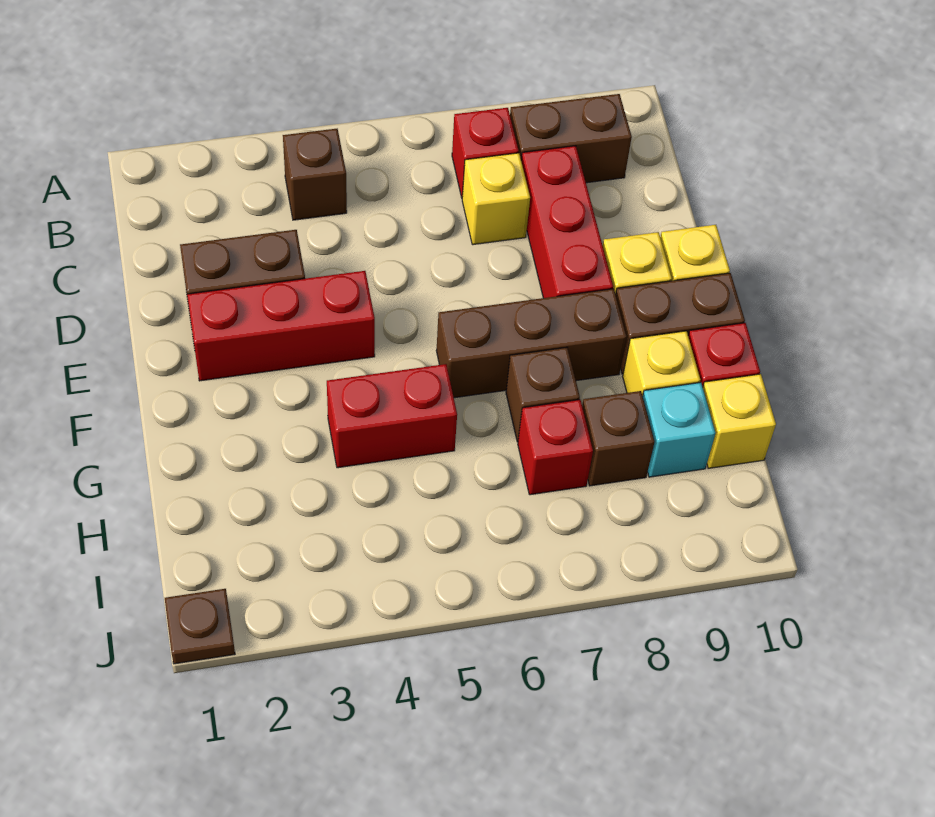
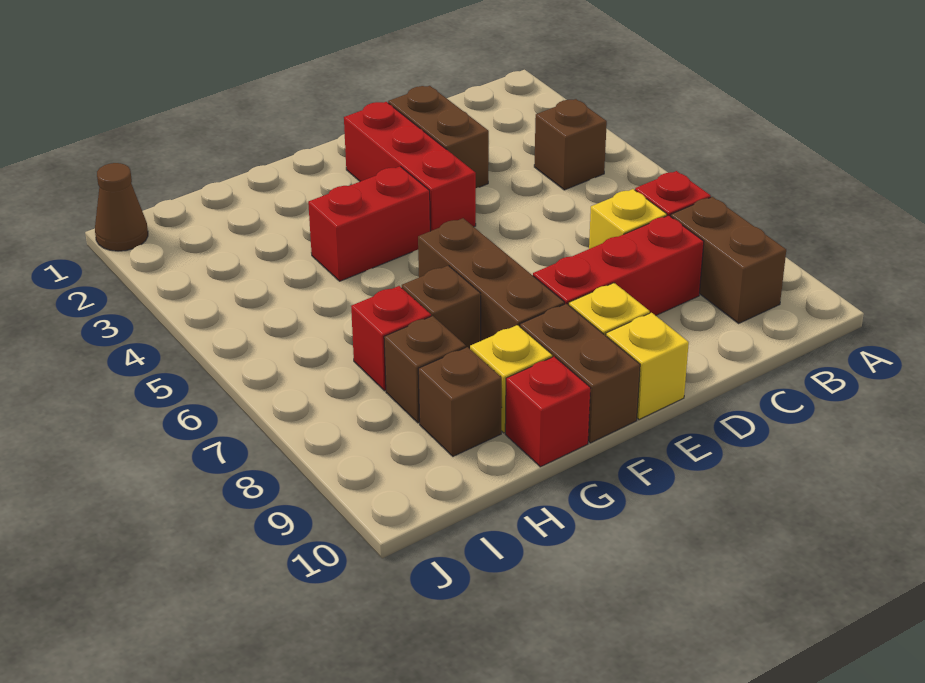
red brick G4:G5 level 1 -> red brick F4:G4 level 1
cyan brick H9 level 1 -> brown brick H9 level 1
yellow brick H10 level 1 -> none
brown plate J1 level 1 -> brown cone J1 level 1

